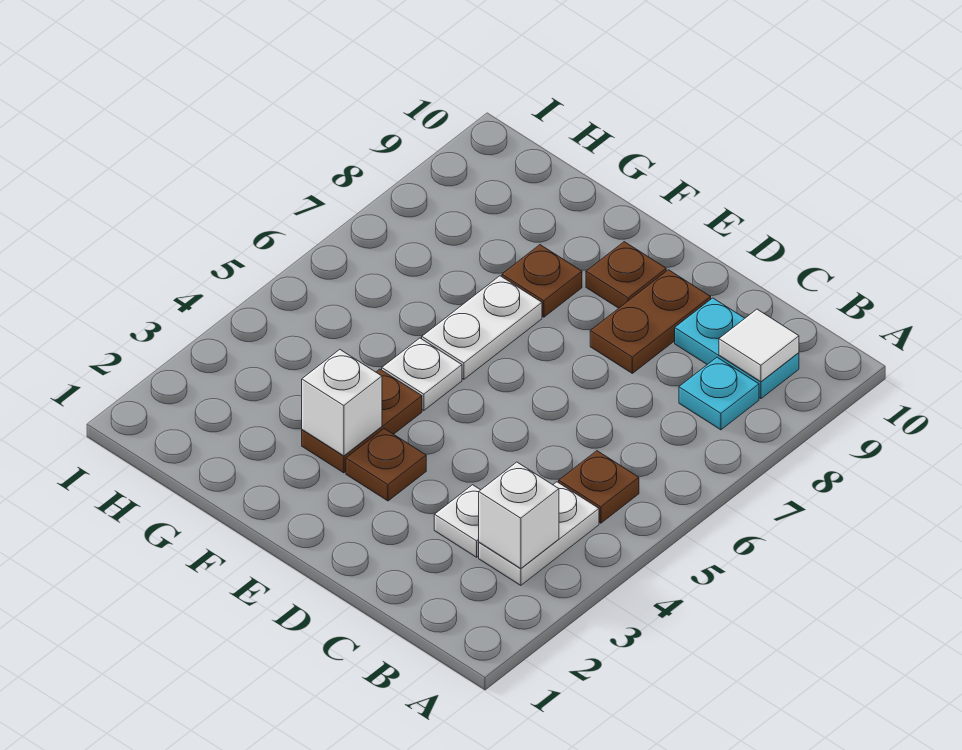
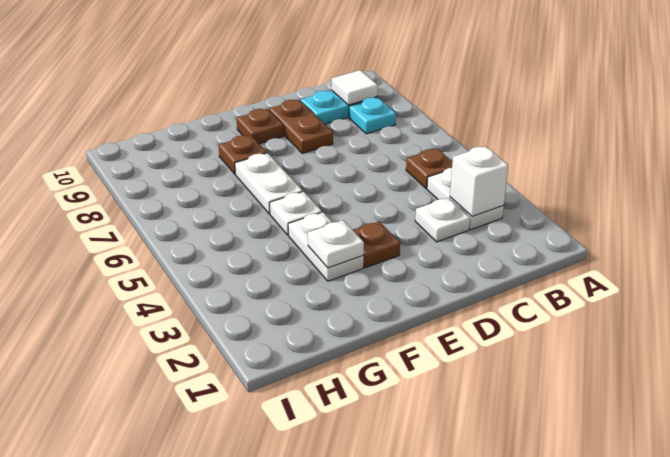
brown plate F3:F4 level 1 -> white plate F3:F4 level 1
white brick F3 level 2 -> white plate F3 level 2

